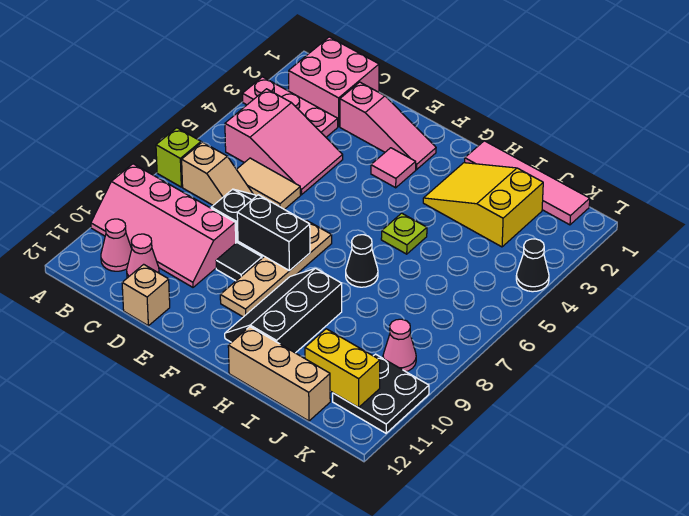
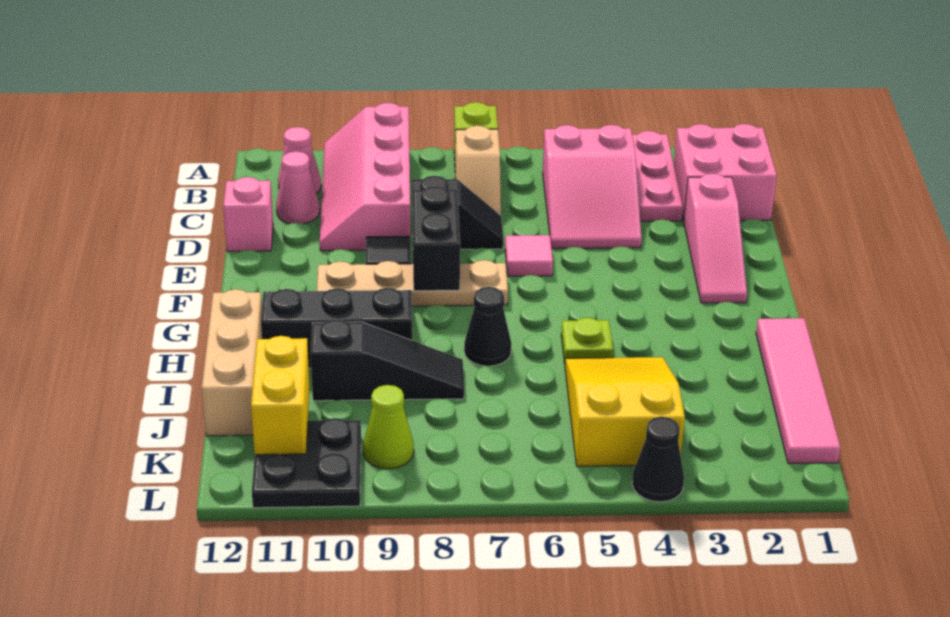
tan tile C6:D6 level 1 -> none
tan brick D12 level 1 -> pink brick D12 level 1
pink tile F3 level 1 -> pink tile E6 level 1
yellow slope H2:J3 level 1 top J -> yellow slope I4:K5 level 1 top K
none -> black slope I8:I10 level 1 top 10
pink cone K9 level 1 -> lime cone K9 level 1

